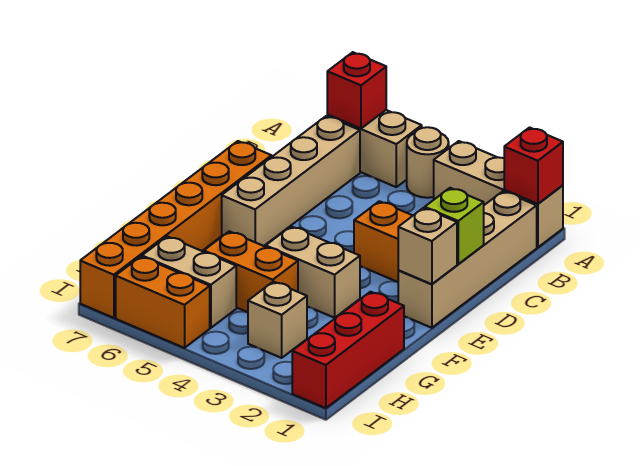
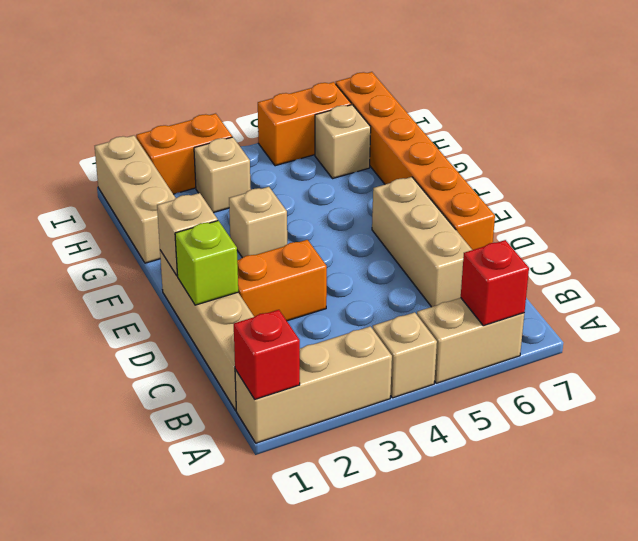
tan round brick A4 level 1 -> tan brick A4 level 1
tan brick B6:E6 level 1 -> tan brick C6:E6 level 1
tan brick F3:F4 level 1 -> tan brick F3 level 1
red brick G1:I1 level 1 -> tan brick G1:I1 level 1
orange brick G4:G5 level 1 -> orange brick I2:I3 level 1
tan brick H5:H6 level 1 -> tan brick H6 level 1

